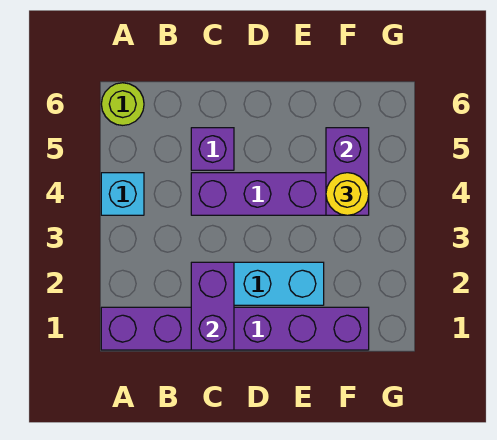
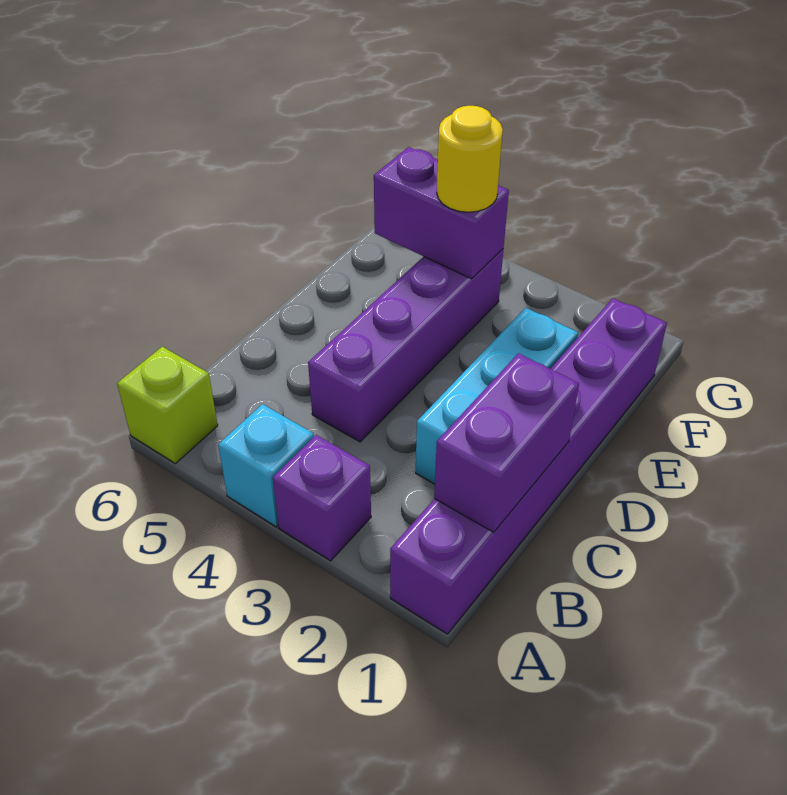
lime round brick A6 level 1 -> lime brick A6 level 1
purple brick C1:C2 level 2 -> purple brick B1:C1 level 2
purple brick C5 level 1 -> purple brick A3 level 1

